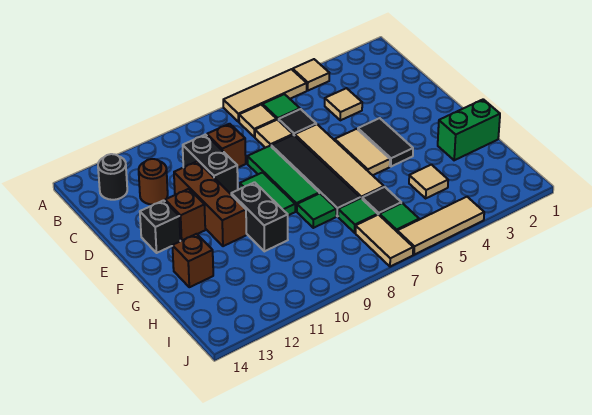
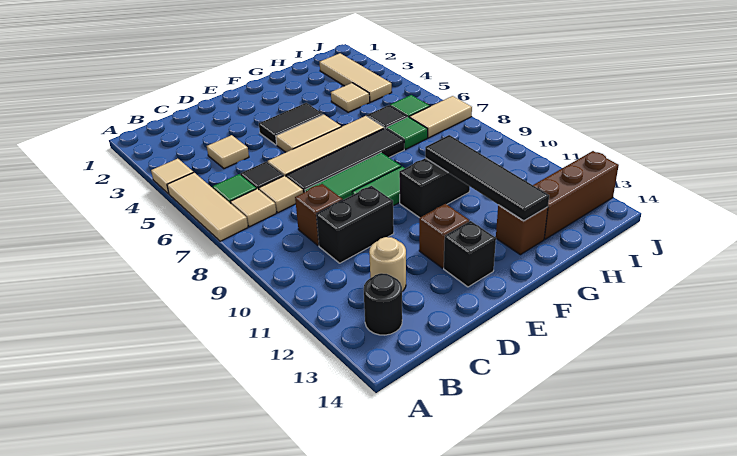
brown round brick C12 level 1 -> tan round brick C12 level 1
brown brick D11:F11 level 1 -> brown brick H13:J13 level 1
green brick G1:G2 level 1 -> none
green tile G8 level 1 -> none
none -> black tile G10:G13 level 2
tan tile J4:J6 level 1 -> tan tile I2:I4 level 1

